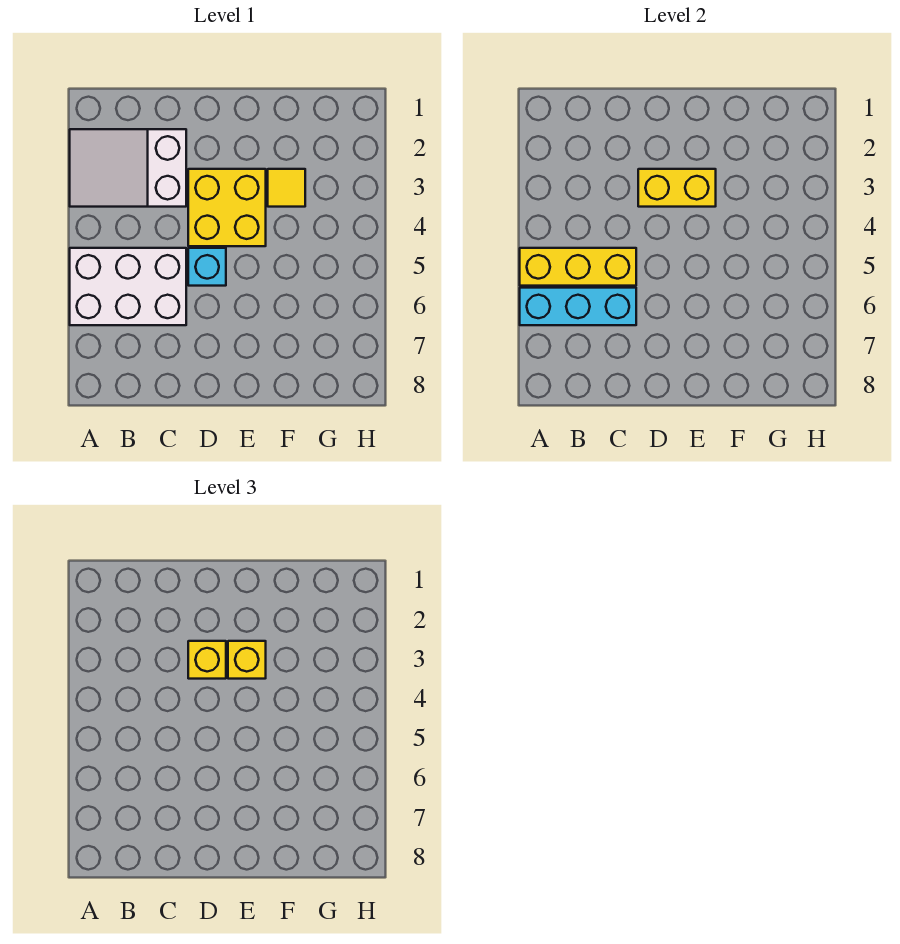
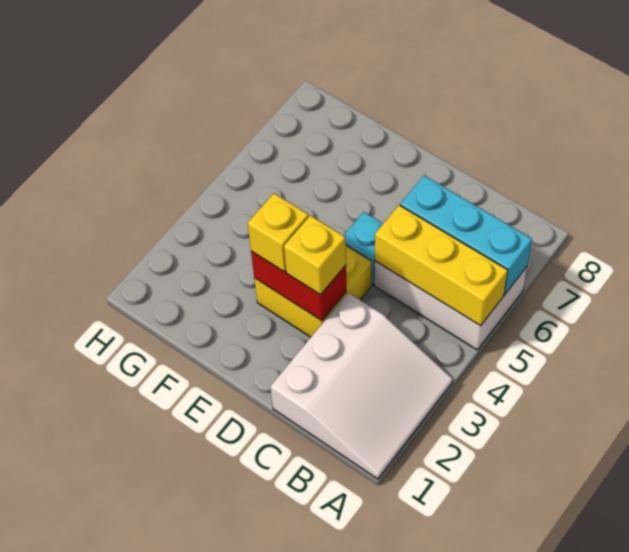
white slope A2:C3 level 1 top C -> white slope A1:C3 level 1 top C
yellow brick D3:E3 level 2 -> red brick D3:E3 level 2
yellow tile F3 level 1 -> none

